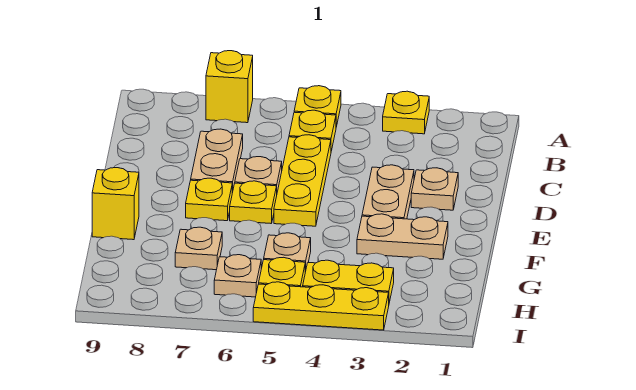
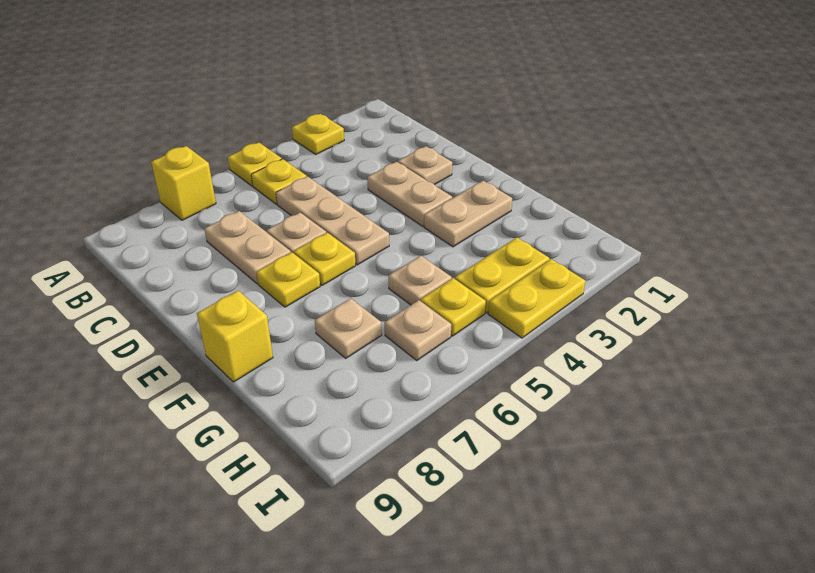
yellow plate C5:E5 level 1 -> tan plate C5:E5 level 1
yellow plate I3:I5 level 1 -> yellow plate I3:I4 level 1

